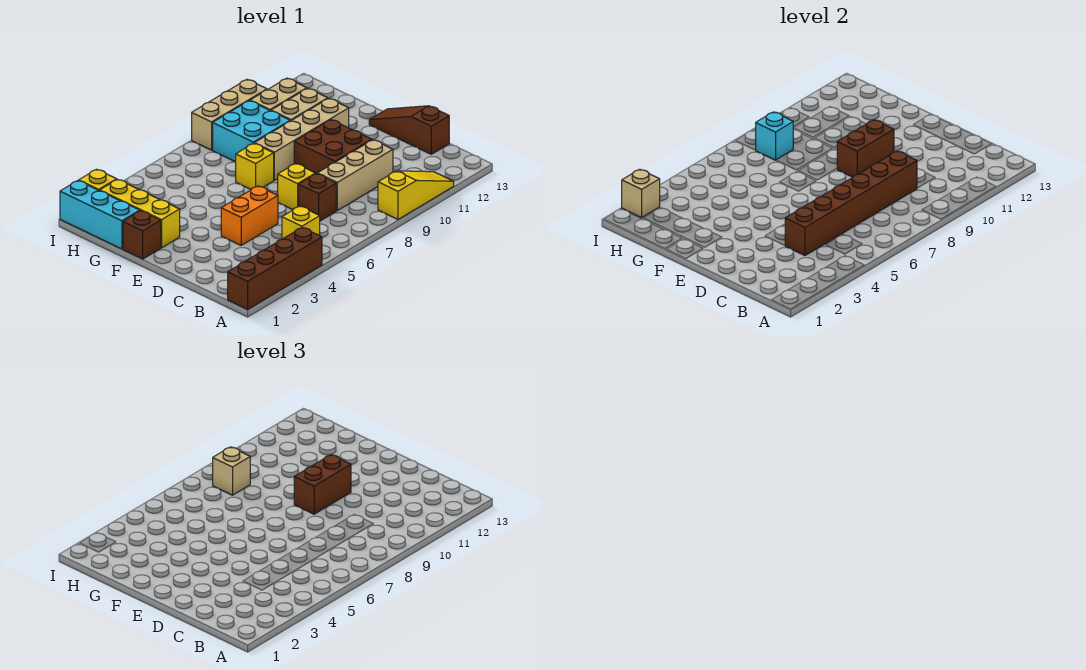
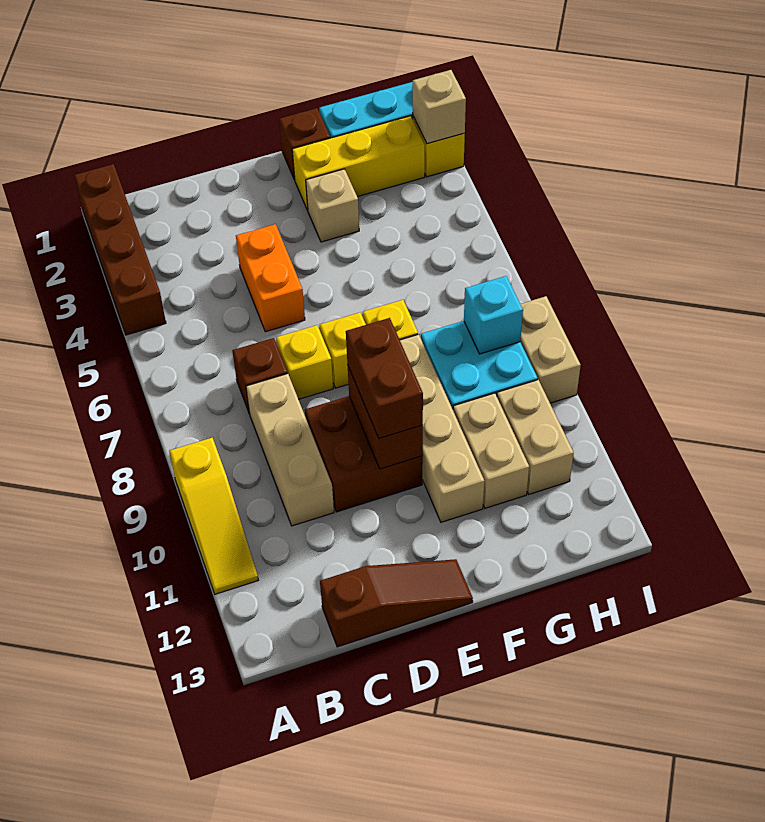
yellow brick B5 level 1 -> yellow brick E7 level 1
brown brick C4:C9 level 2 -> none
tan brick H8 level 3 -> tan brick F3 level 1
tan brick I8:I10 level 1 -> tan brick I8:I9 level 1

